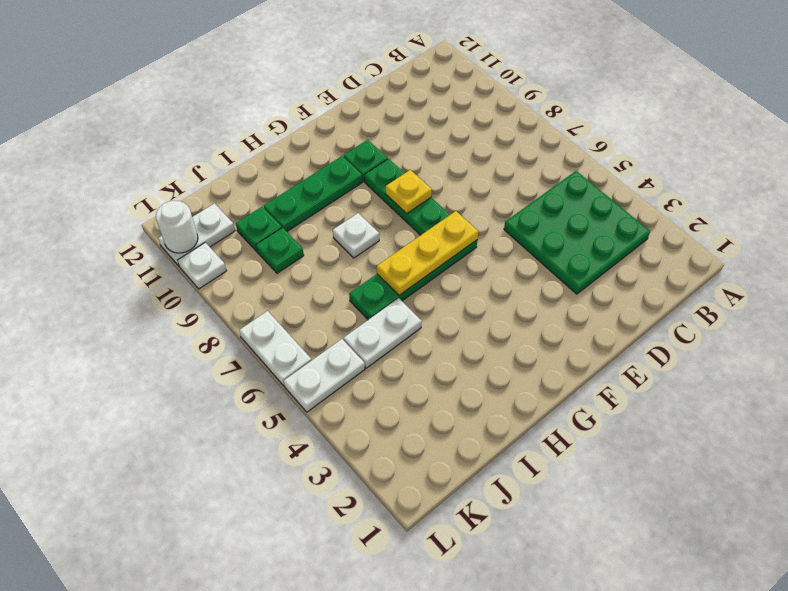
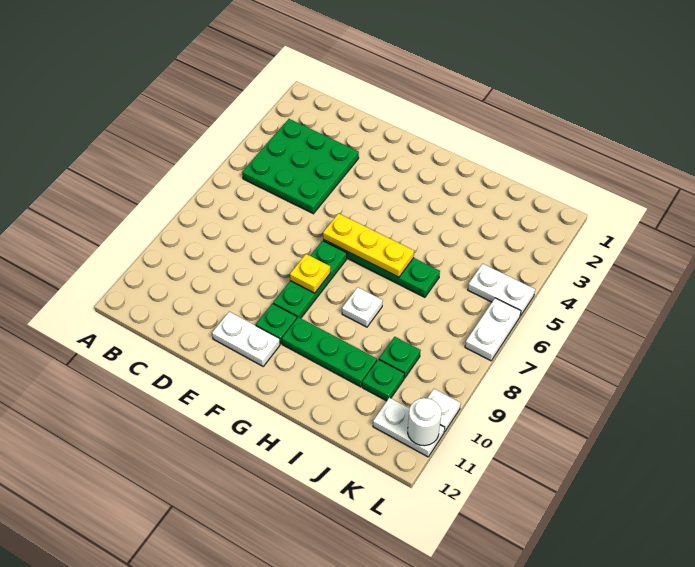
white plate I5:J5 level 1 -> white plate E11:F11 level 1

